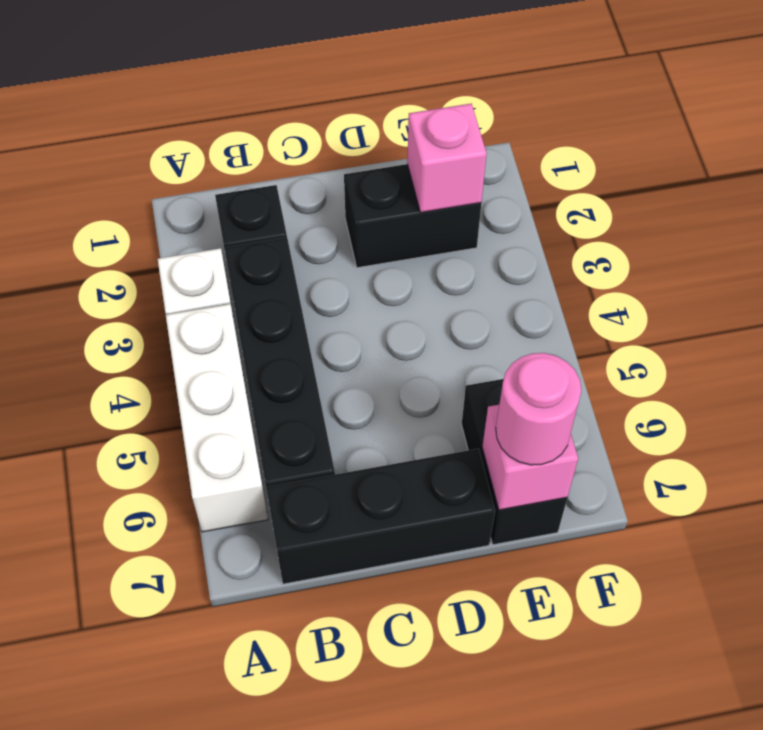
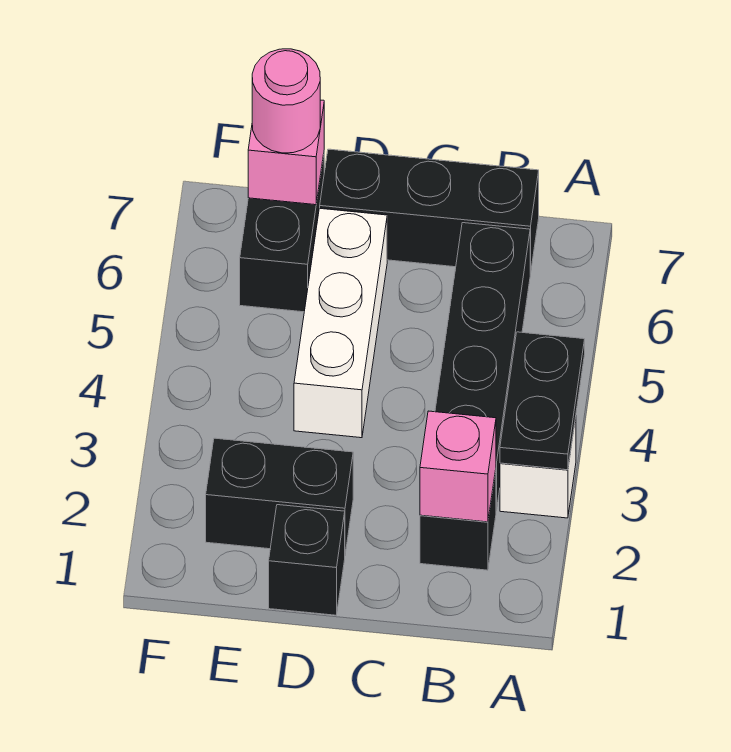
none -> black plate A3:A4 level 2
white brick A4:A6 level 1 -> white brick D4:D6 level 1
none -> black brick D1 level 1
pink brick E2 level 2 -> pink brick B2 level 2

